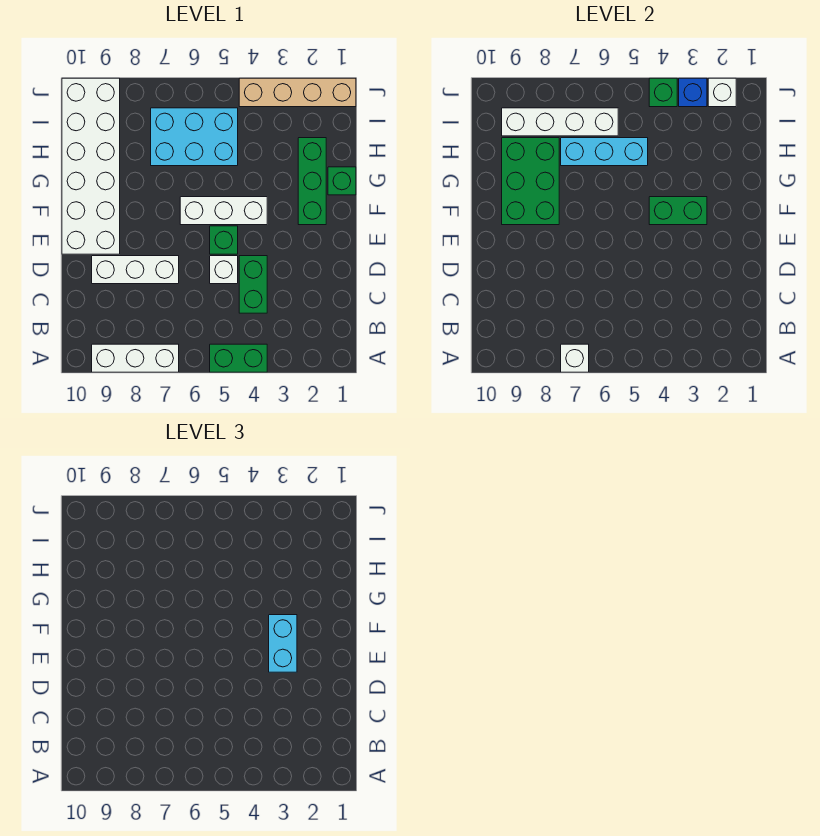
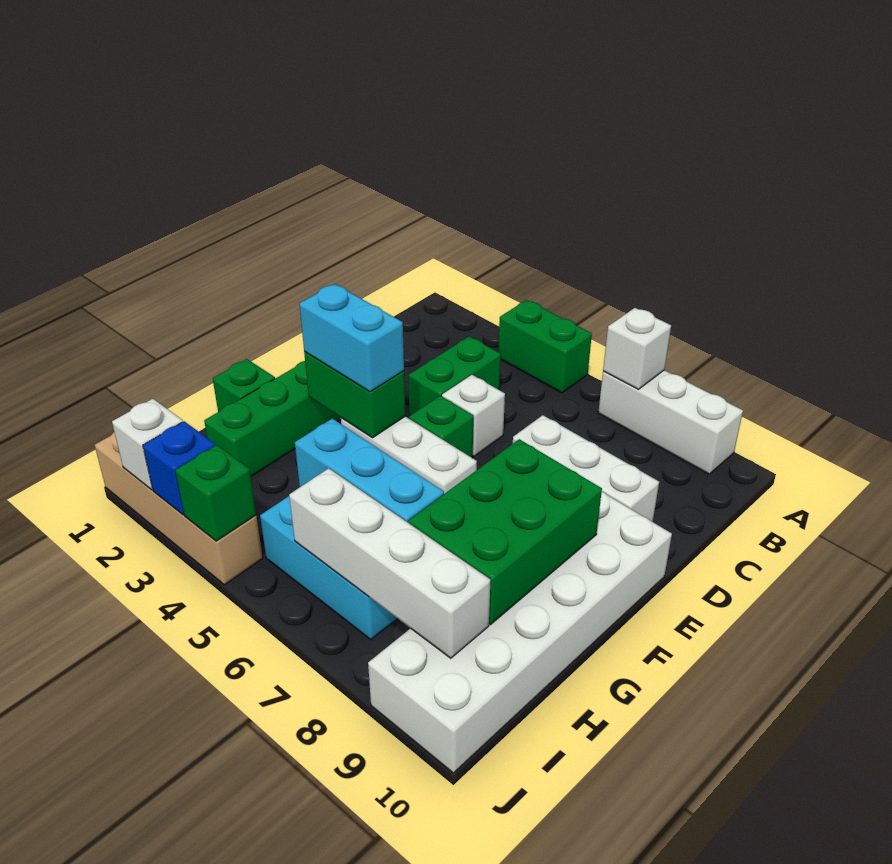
cyan brick E3:F3 level 3 -> cyan brick F3:F4 level 3

